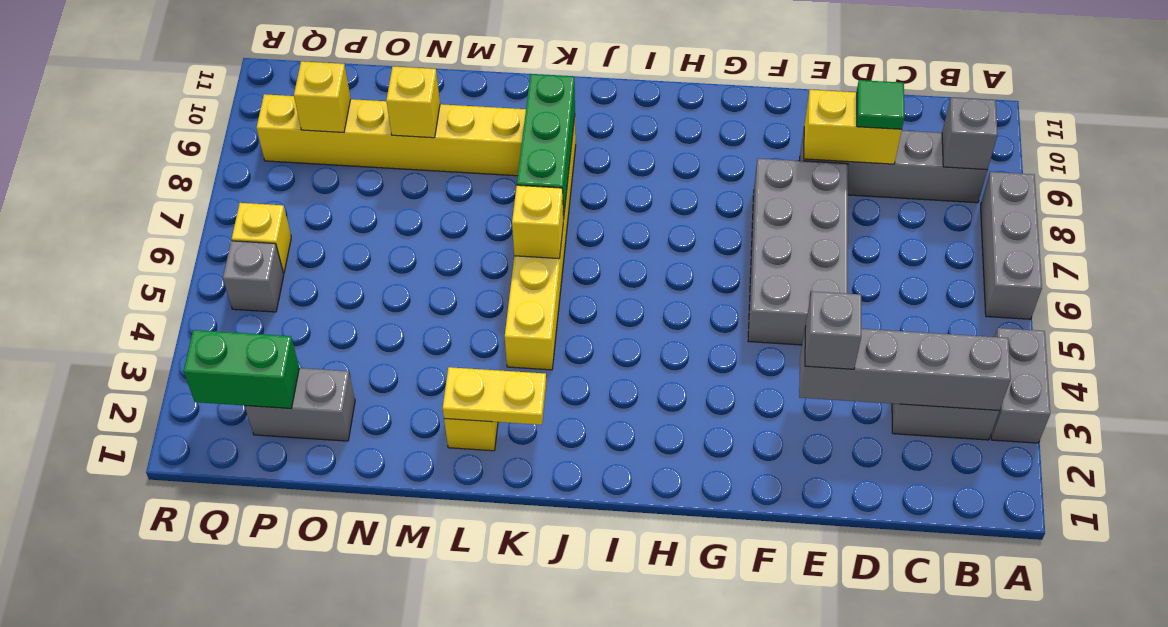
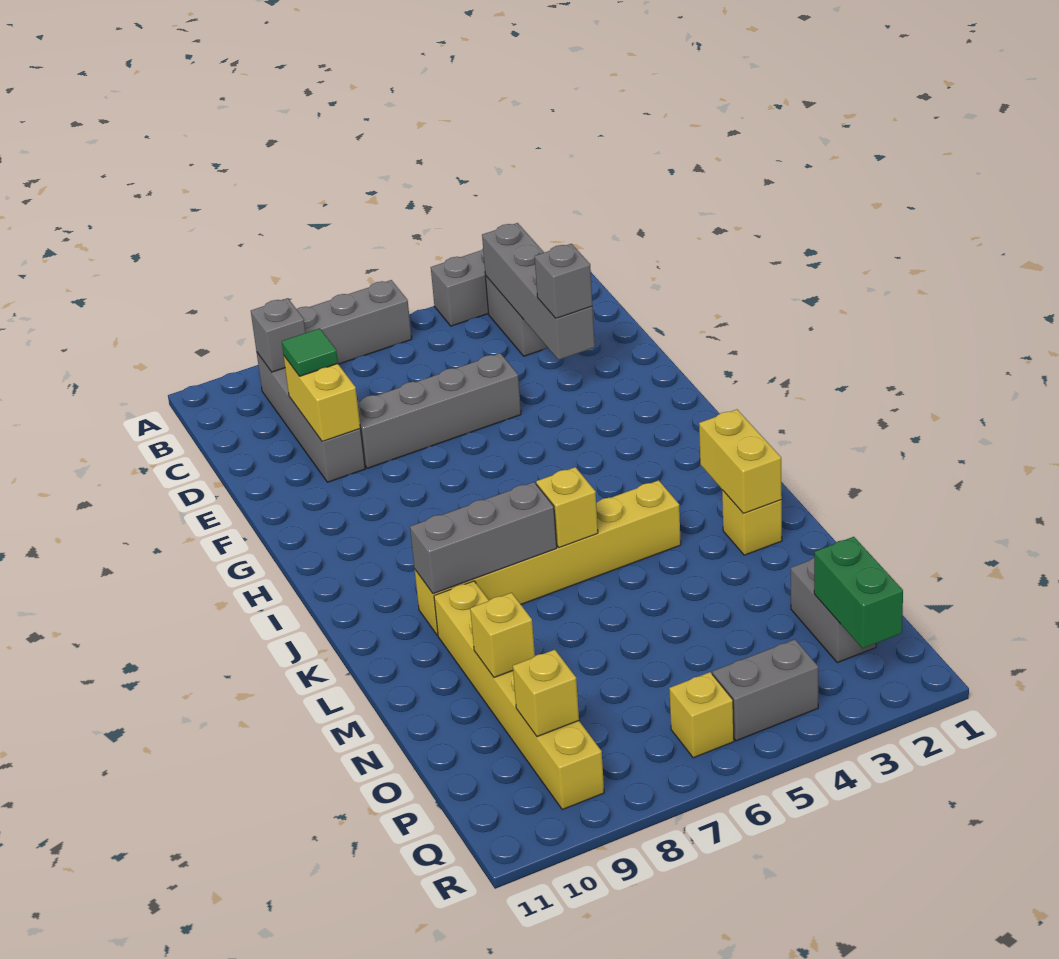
grey brick E5:F8 level 1 -> grey brick E5:E8 level 1
yellow plate K2:L2 level 2 -> yellow brick K2:L2 level 2
green brick K7:K9 level 2 -> grey brick K7:K9 level 2
grey brick Q5 level 1 -> grey brick Q4:Q5 level 1

